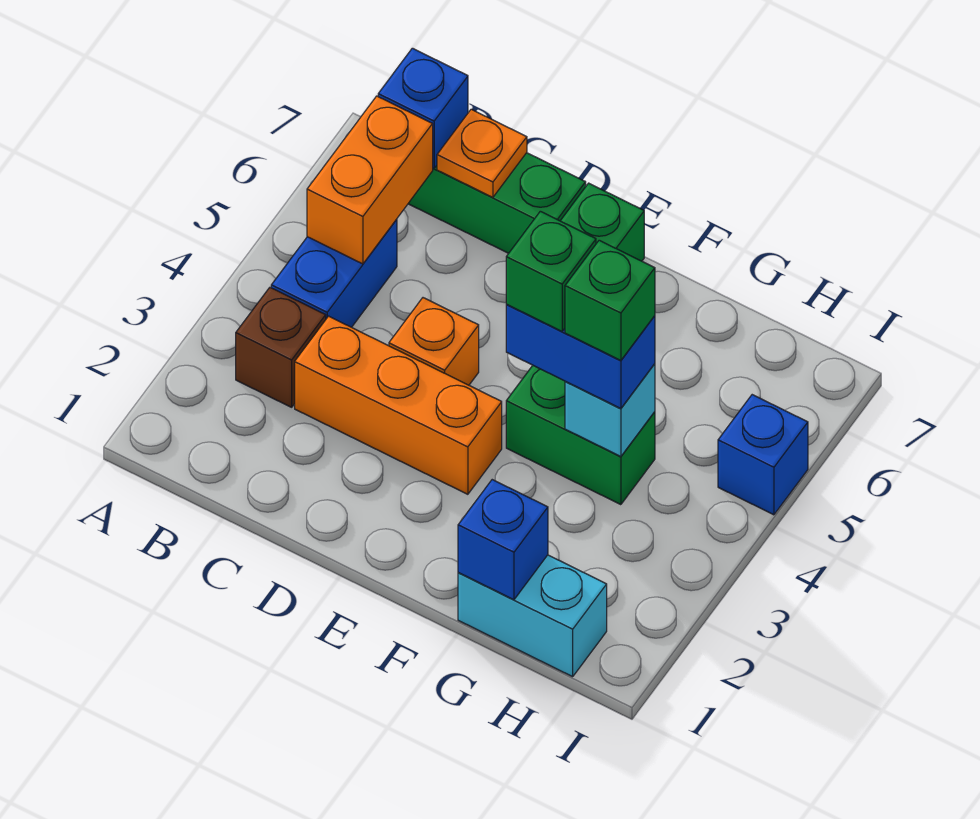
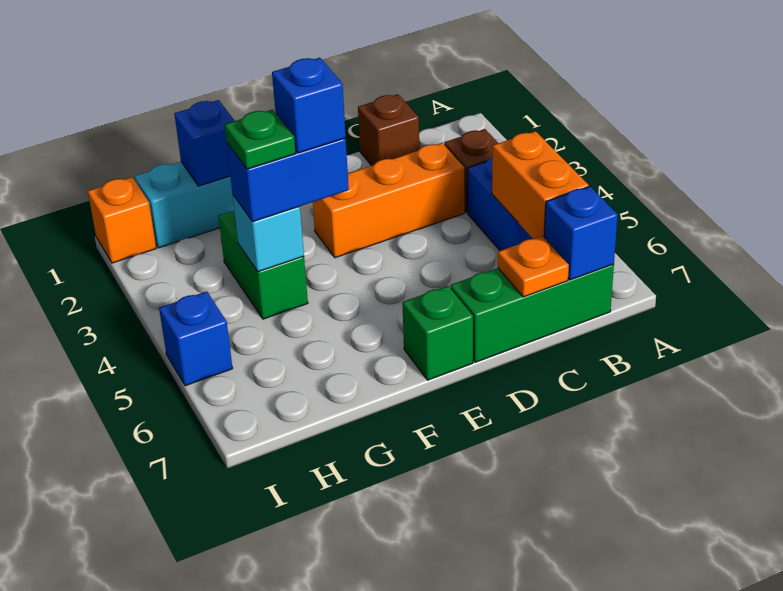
none -> brown brick C1 level 1
orange brick D4 level 1 -> orange brick I1 level 1
green brick F4:G4 level 1 -> green brick G3:G4 level 1
green brick F4 level 4 -> blue brick F4 level 4
green brick G4 level 4 -> green plate G4 level 4

